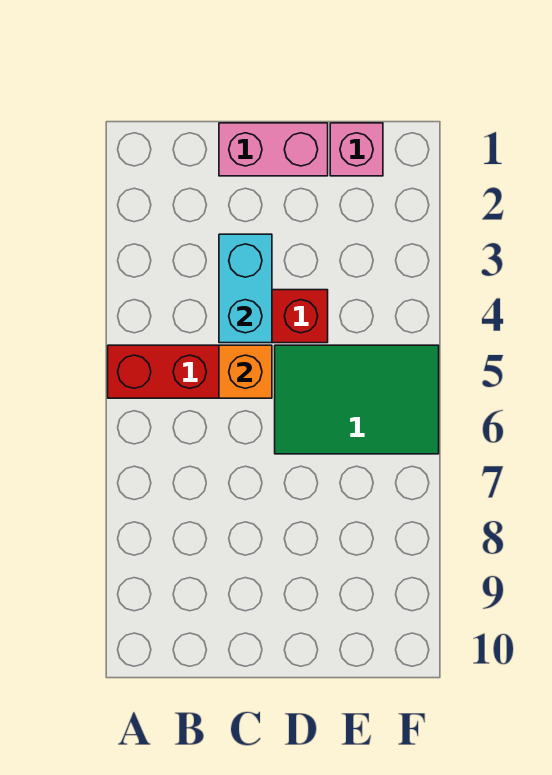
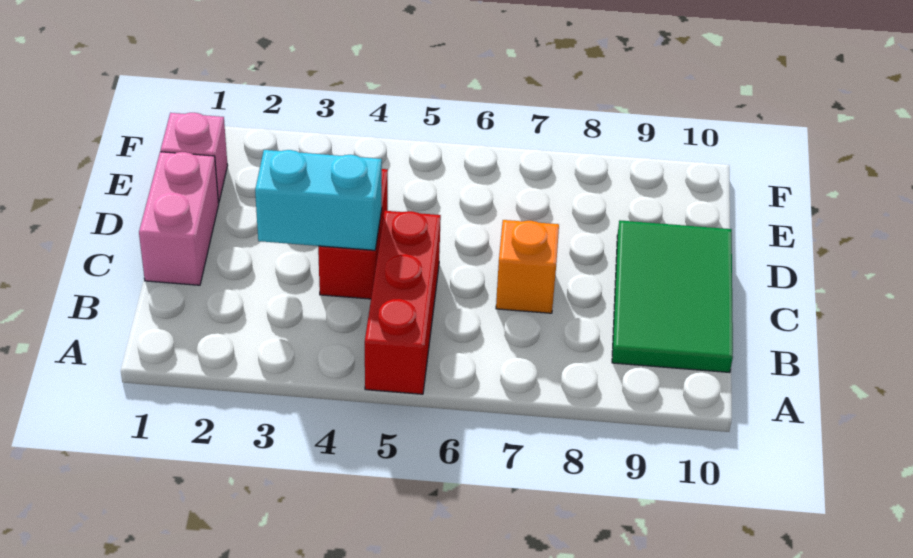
orange brick C5 level 2 -> orange brick C7 level 1
green tile D5:F6 level 1 -> green tile B9:D10 level 1

